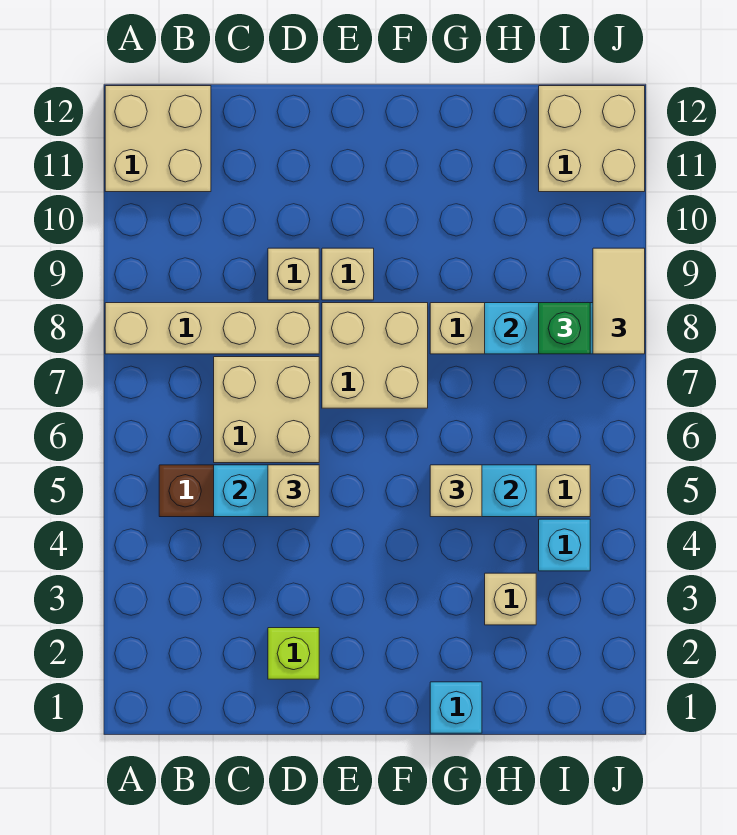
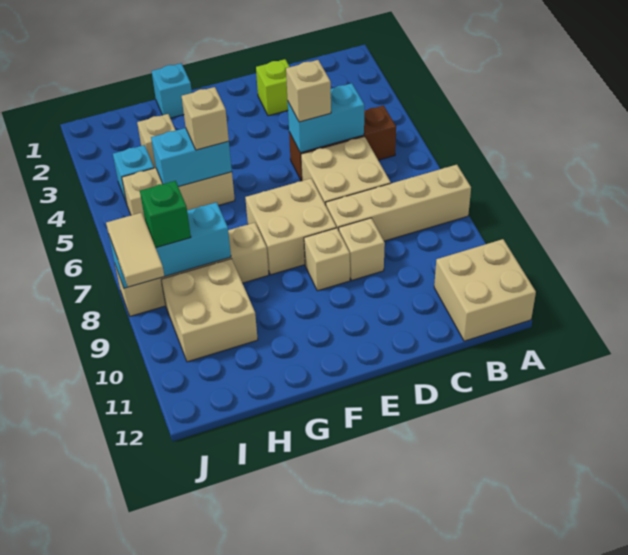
tan brick I11:J12 level 1 -> tan brick H9:I10 level 1

